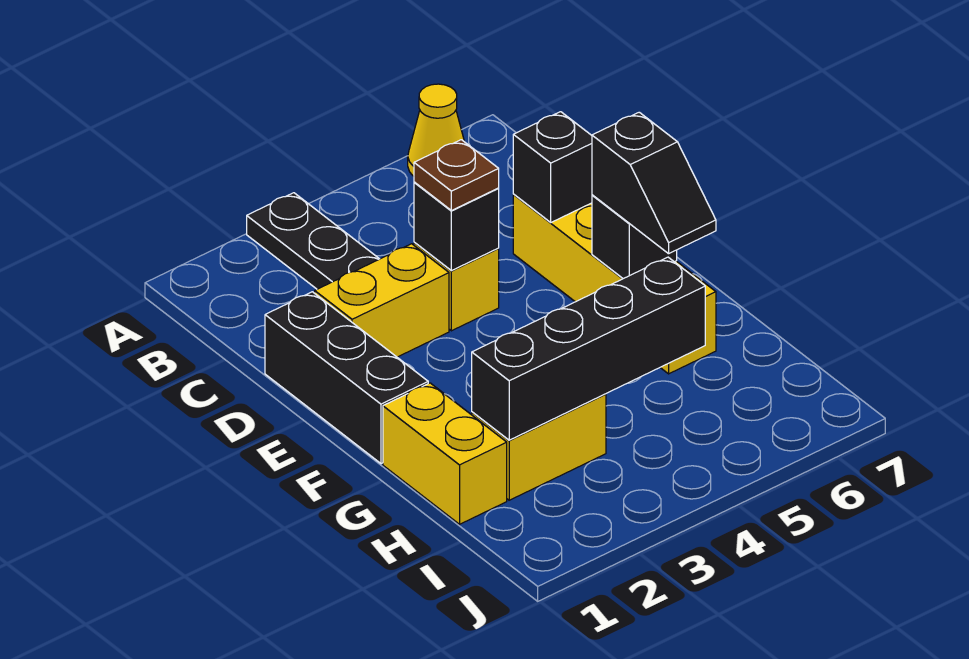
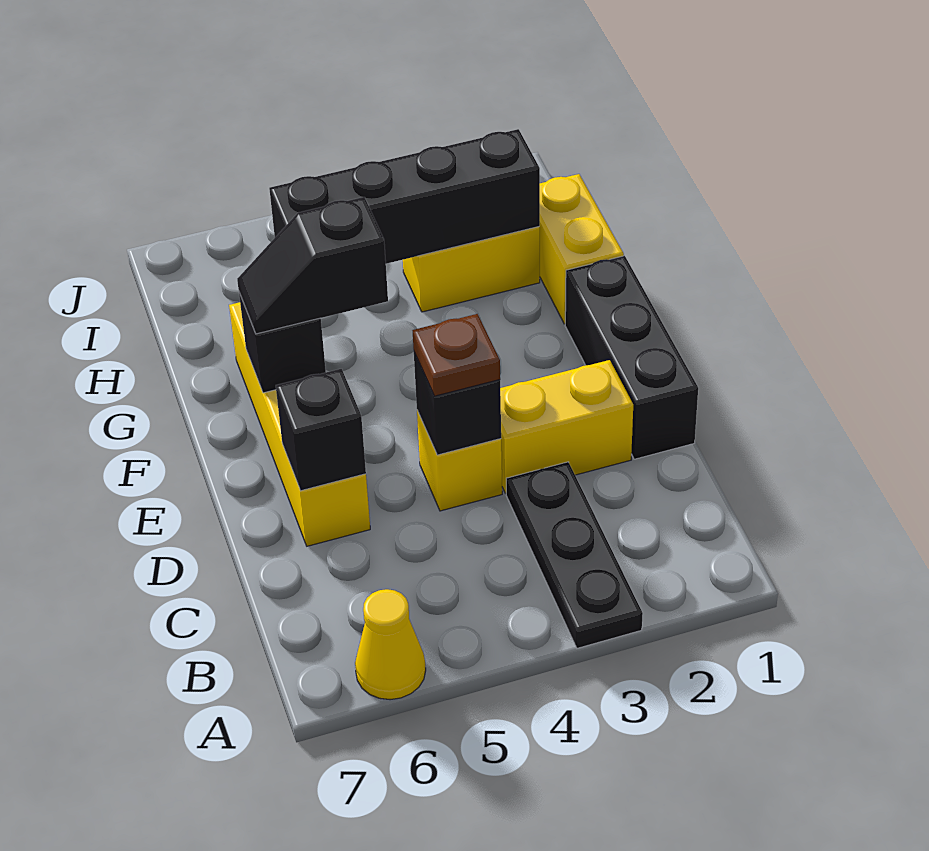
black slope F6:G6 level 3 top F -> black slope F5:F6 level 3 top 5

